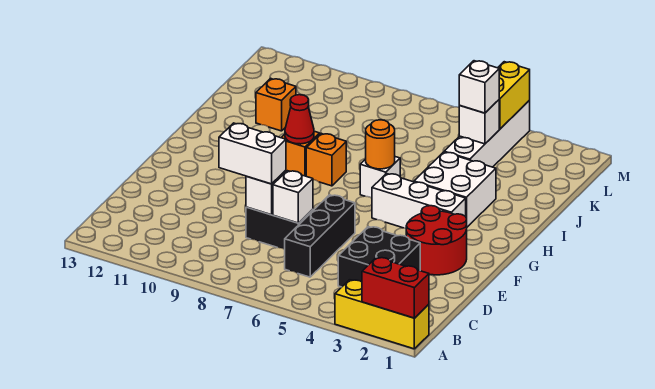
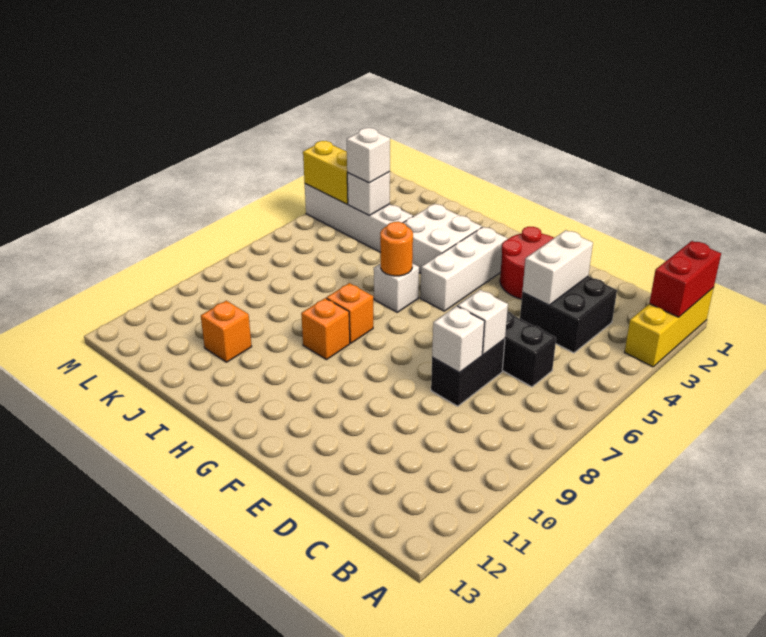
white brick D8:D9 level 3 -> white brick D3:D4 level 2
red cone H9 level 2 -> none

